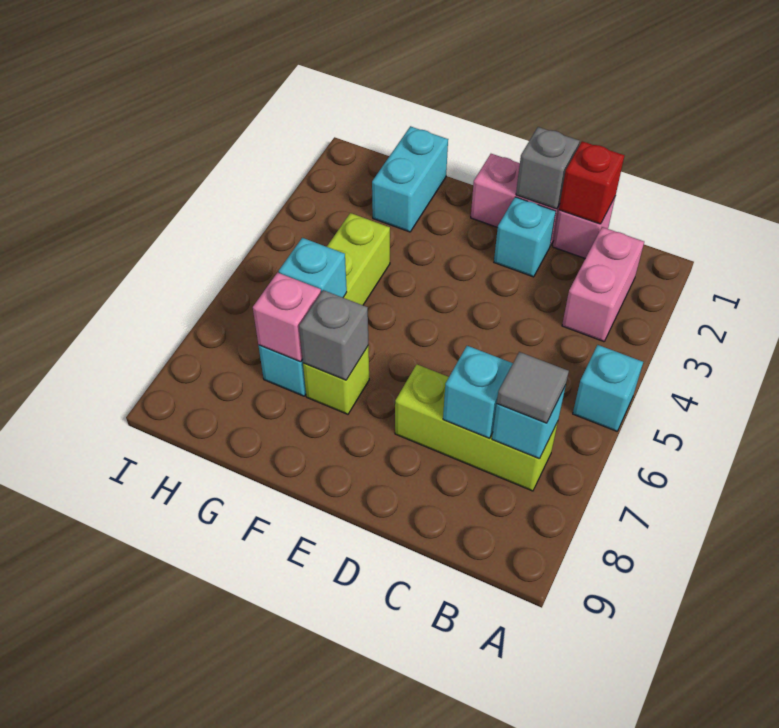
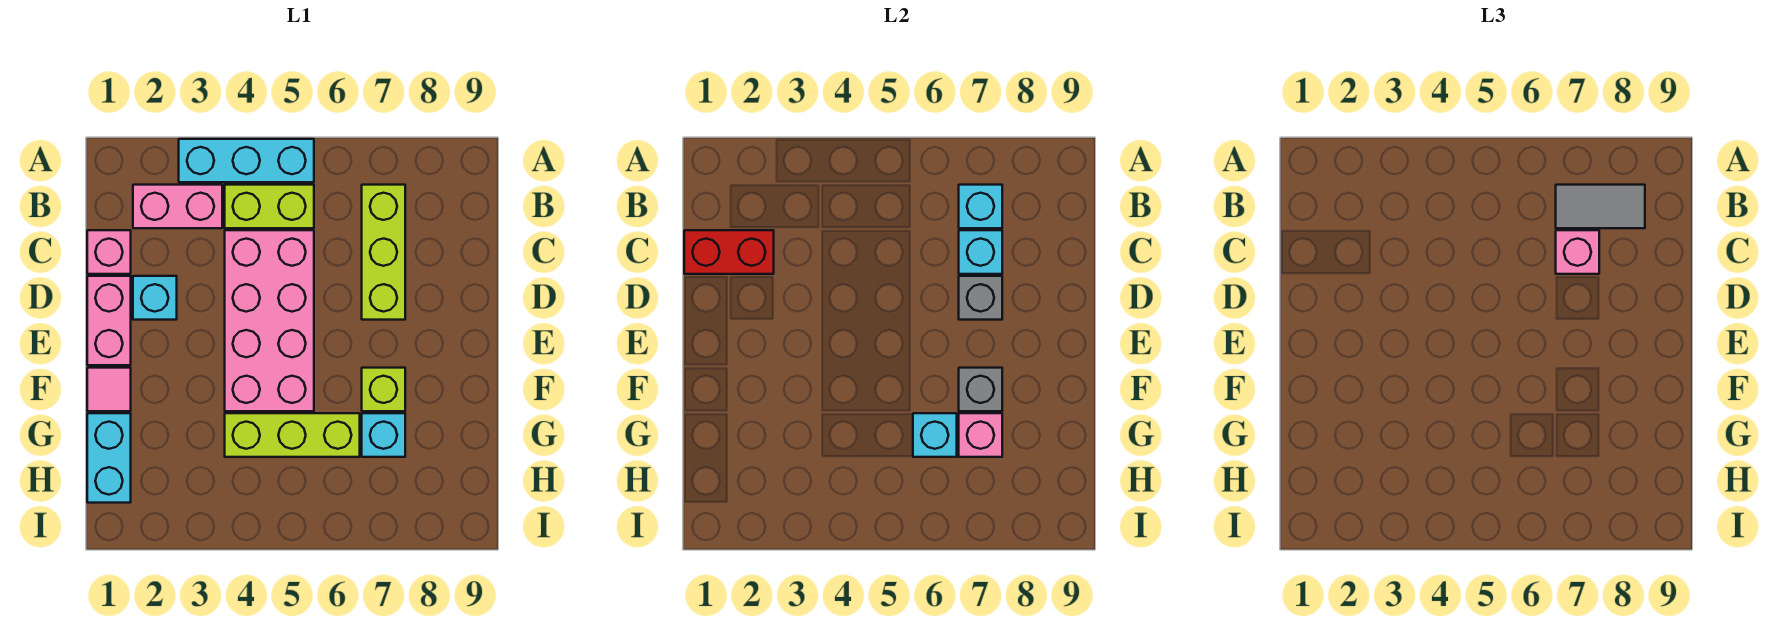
cyan brick A5 level 1 -> cyan brick A3:A5 level 1
none -> lime brick B4:B5 level 1
grey tile B7 level 3 -> grey tile B7:B8 level 3
red brick C1 level 2 -> red brick C1:C2 level 2
none -> pink brick C4:F5 level 1
none -> pink brick C7 level 3
grey brick D1 level 2 -> grey brick D7 level 2
none -> pink tile F1 level 1
cyan brick G1:G2 level 1 -> cyan brick G1:H1 level 1

